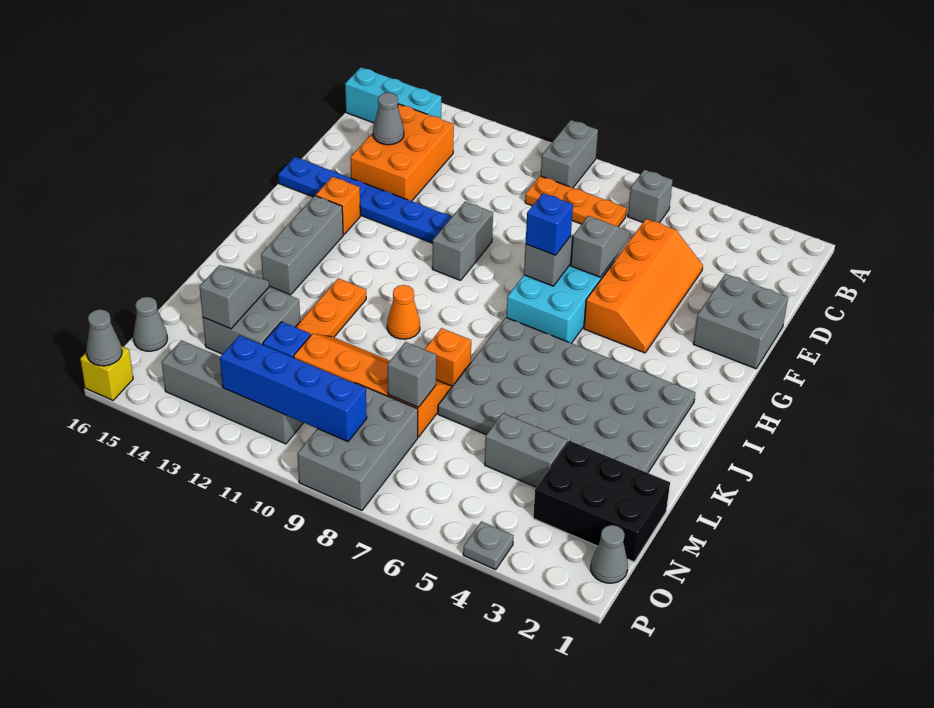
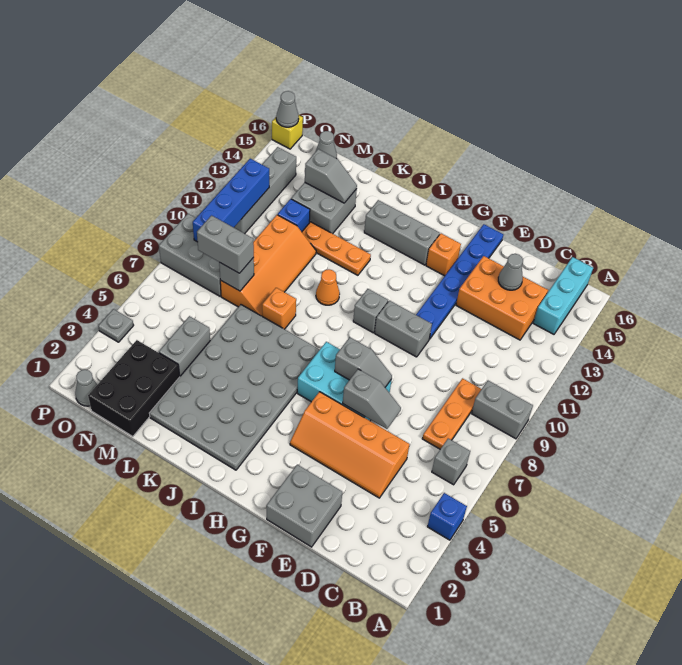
blue brick G7 level 3 -> blue brick A4 level 1
none -> grey brick H10 level 1
none -> grey brick M8:N8 level 3

